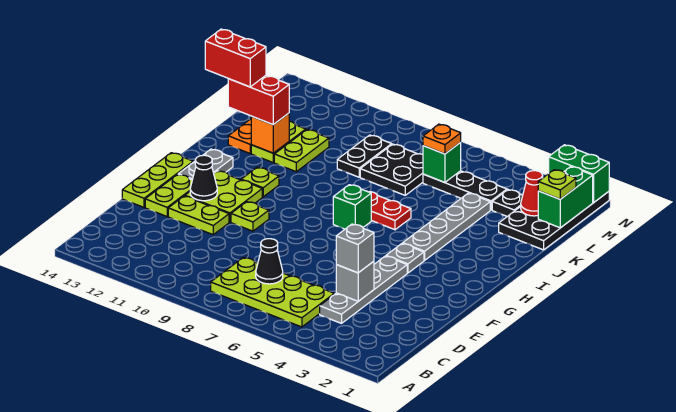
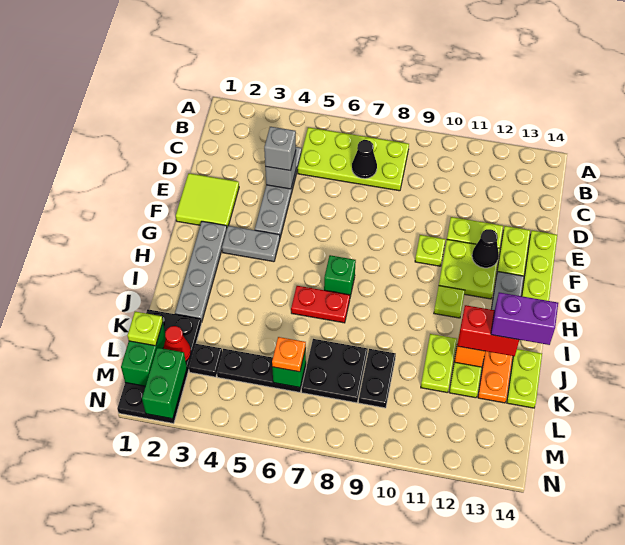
none -> lime tile E1:F2 level 1
grey plate G4 level 1 -> grey plate G3:G4 level 1
grey plate H4:K4 level 1 -> grey plate G2:J2 level 1
red brick J13:J14 level 4 -> purple brick J13:J14 level 4
none -> lime plate J14:K14 level 1
green brick N1:N2 level 2 -> green brick M2:N2 level 2

